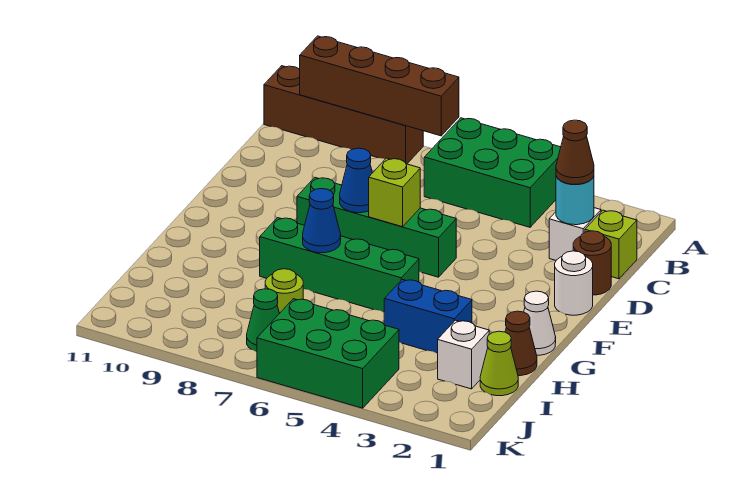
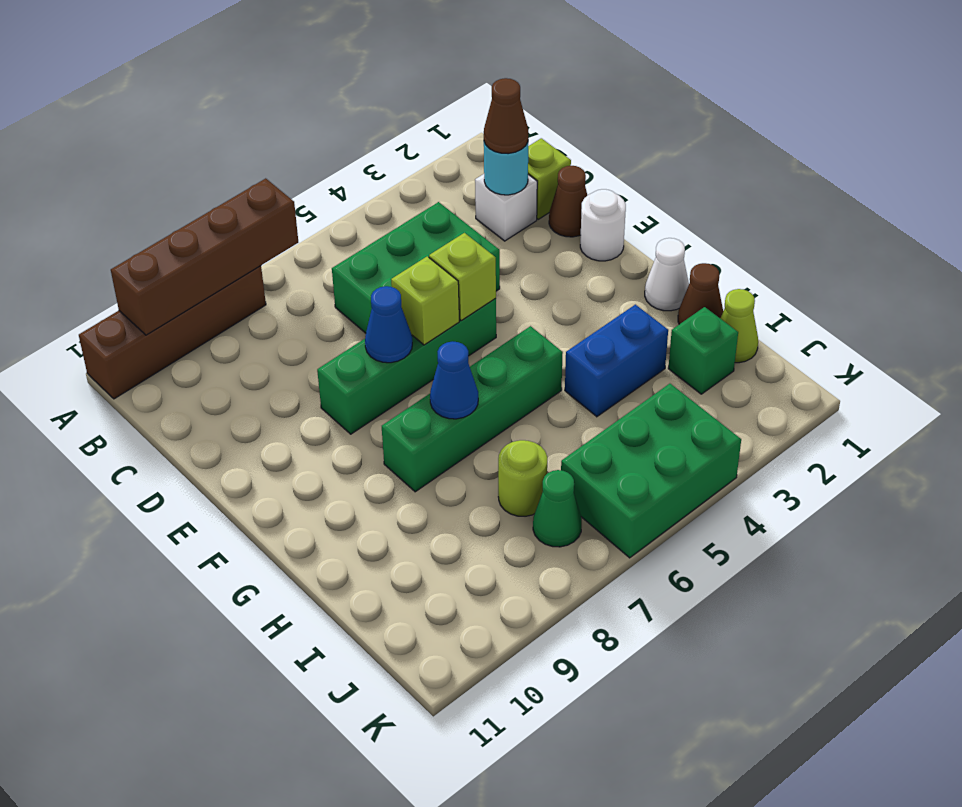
green brick A4:B6 level 1 -> green brick C4:D6 level 1
brown round brick D1 level 1 -> brown cone D1 level 1
none -> lime brick E5 level 2
white brick I2 level 1 -> green brick I2 level 1

